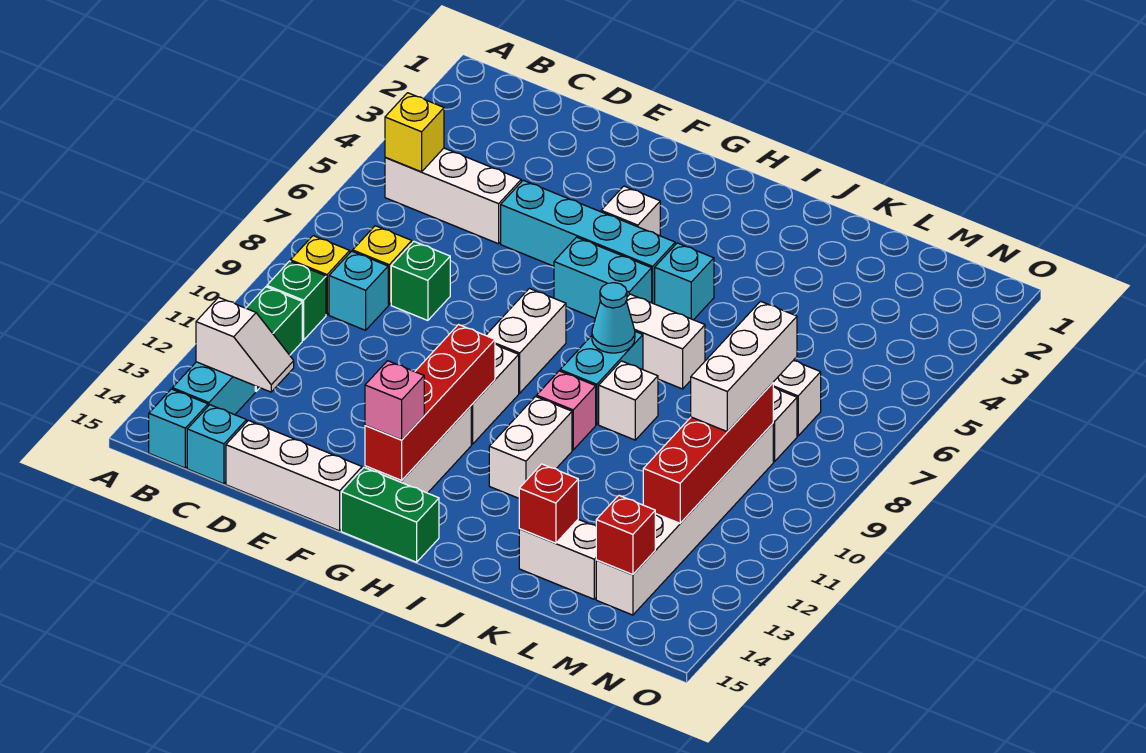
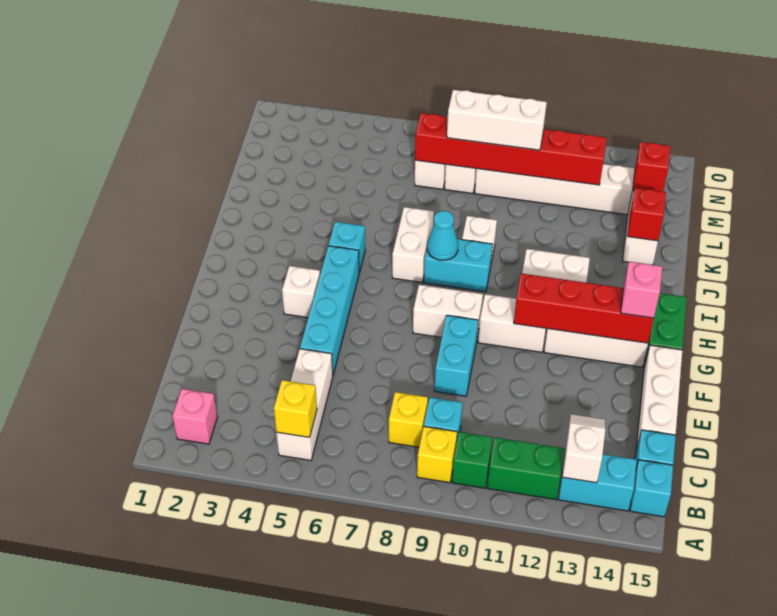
green brick D8 level 1 -> none
cyan brick G6:H6 level 1 -> cyan brick E9:F9 level 1
pink brick I10 level 1 -> pink brick B2 level 1
red brick M9:M12 level 2 -> red brick M7:M12 level 2

